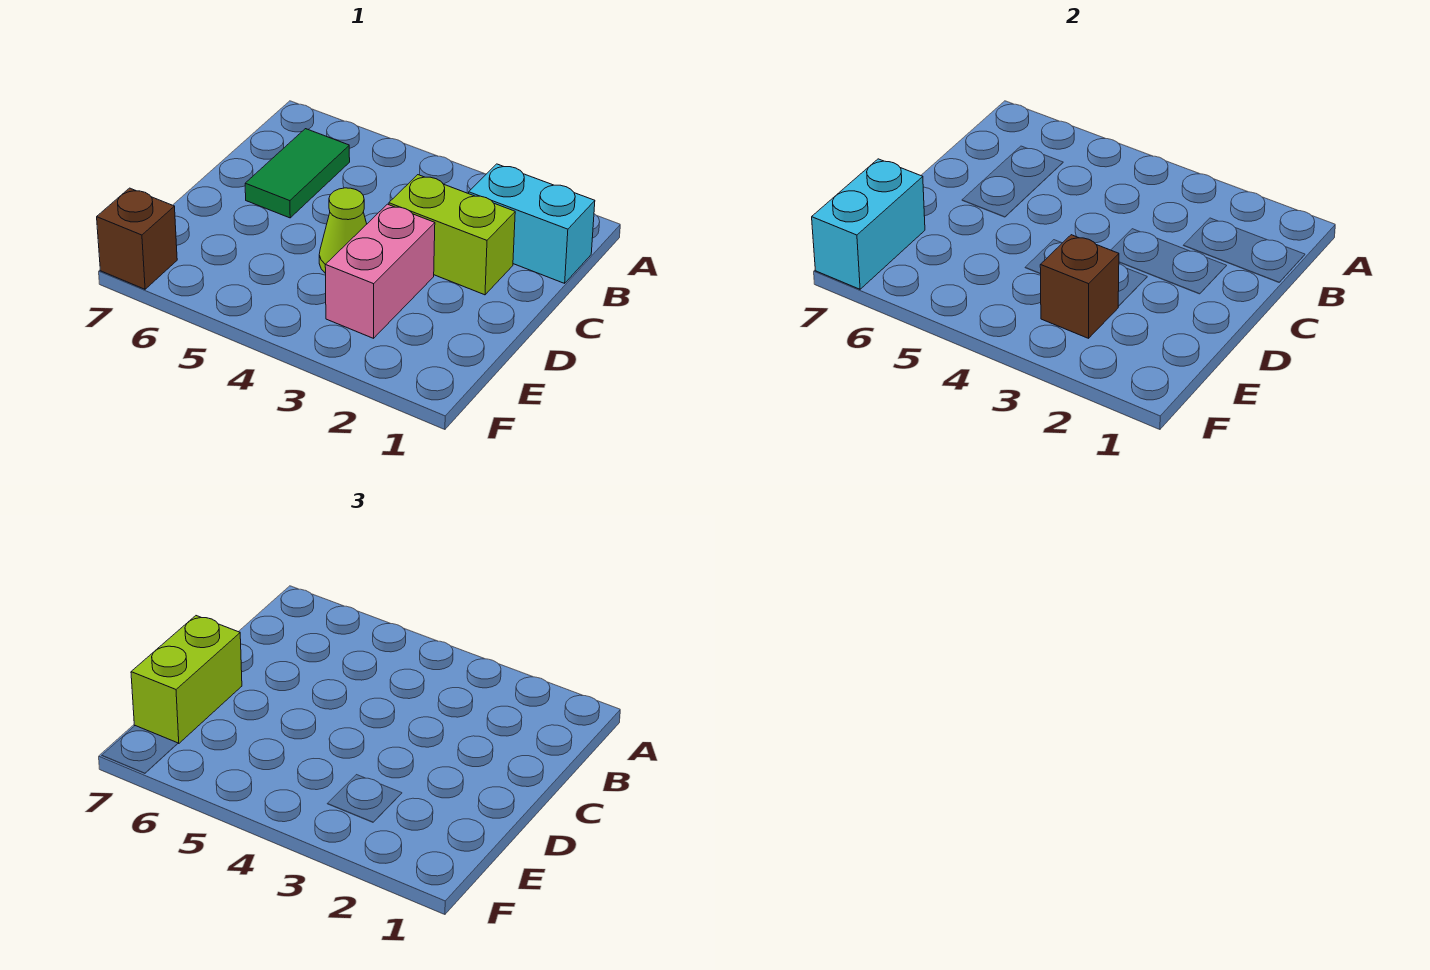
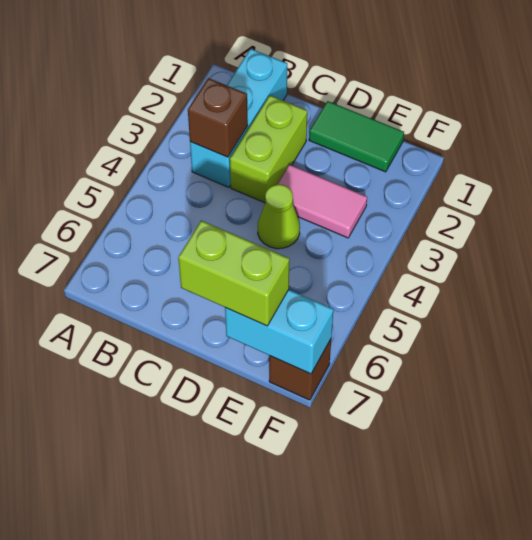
cyan brick B1:B2 level 1 -> cyan brick B1:B3 level 1
green tile B6:C6 level 1 -> green tile D1:E1 level 1
pink brick D3:E3 level 1 -> pink tile D3:E3 level 1
brown brick E3 level 2 -> brown brick B3 level 2

